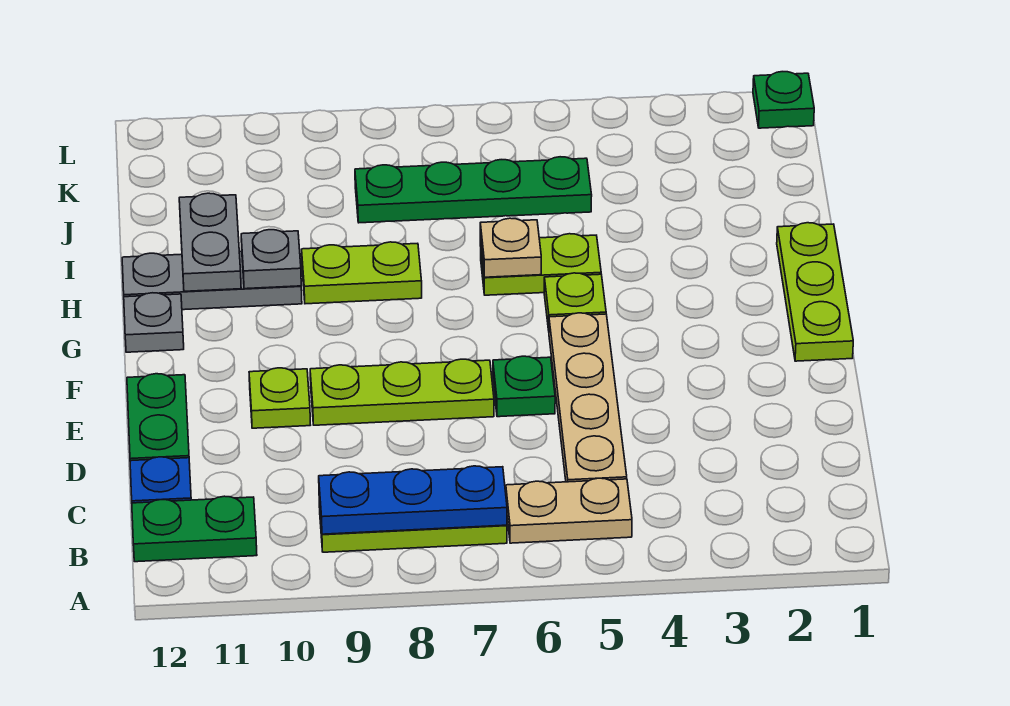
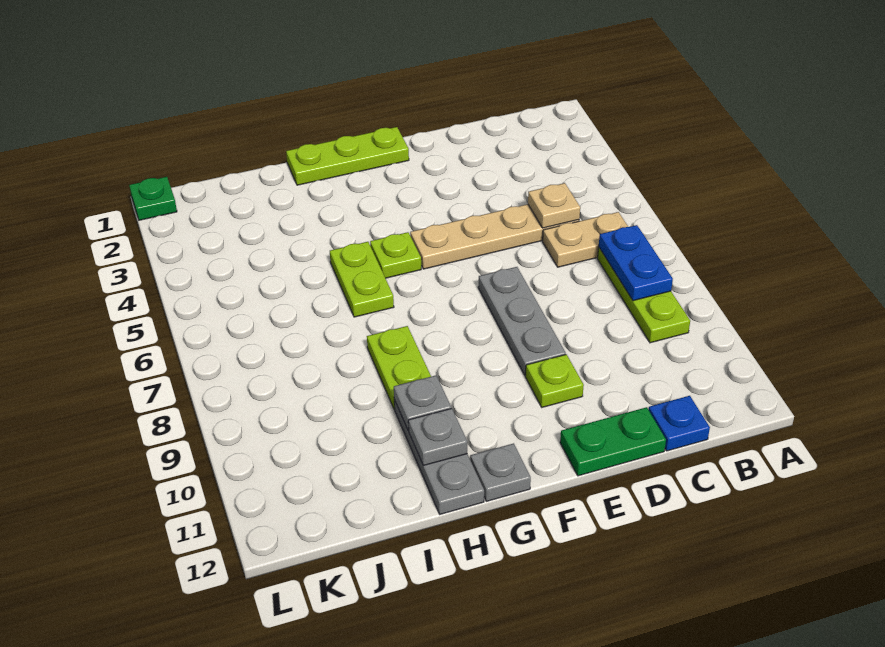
tan plate B5:B6 level 1 -> tan plate B6:C6 level 1
blue plate B7:B9 level 2 -> blue plate B7:B8 level 2
green plate B11:B12 level 1 -> none
green plate E6 level 1 -> none
lime plate E7:E9 level 1 -> grey plate E7:E9 level 1
tan plate H6 level 2 -> tan plate C5 level 2
grey plate H11:I11 level 2 -> grey plate H11 level 2
green plate J5:J8 level 1 -> none

